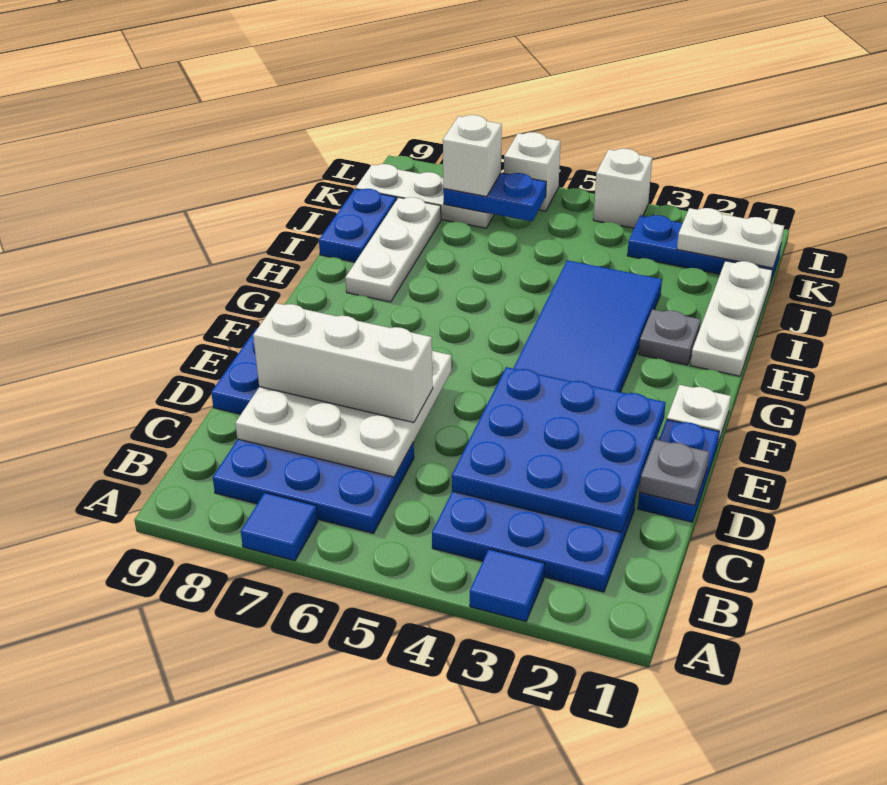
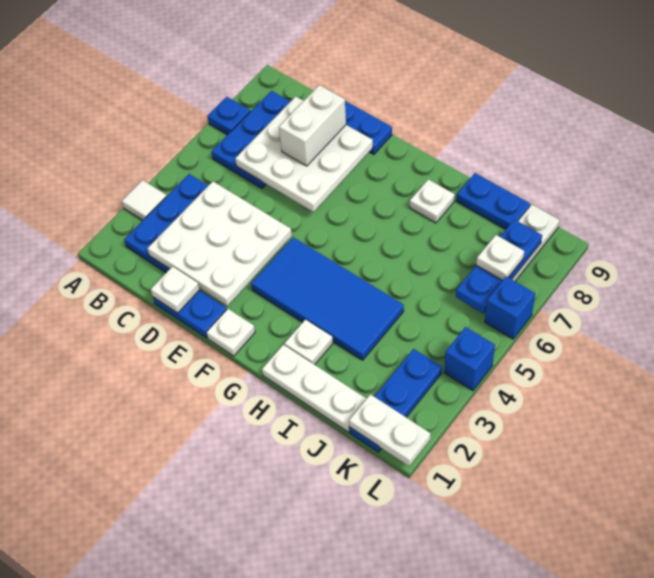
blue tile A3 level 1 -> white tile A3 level 1
blue tile A7 level 1 -> blue plate A7 level 1
blue plate C2:E4 level 2 -> white plate C2:E4 level 2
grey plate D1 level 2 -> white plate D1 level 2
white brick D6:D8 level 3 -> white brick D7:D8 level 3
grey plate H2 level 1 -> white plate H2 level 1
white plate H8:J8 level 1 -> white plate H8 level 1
white plate K1:K2 level 2 -> white plate K1:L1 level 2
blue plate K6:K7 level 2 -> blue plate K6:K8 level 2
white brick K7 level 3 -> white plate K7 level 3
white brick L4 level 1 -> blue brick L4 level 1
white brick L6 level 1 -> blue brick L6 level 1

